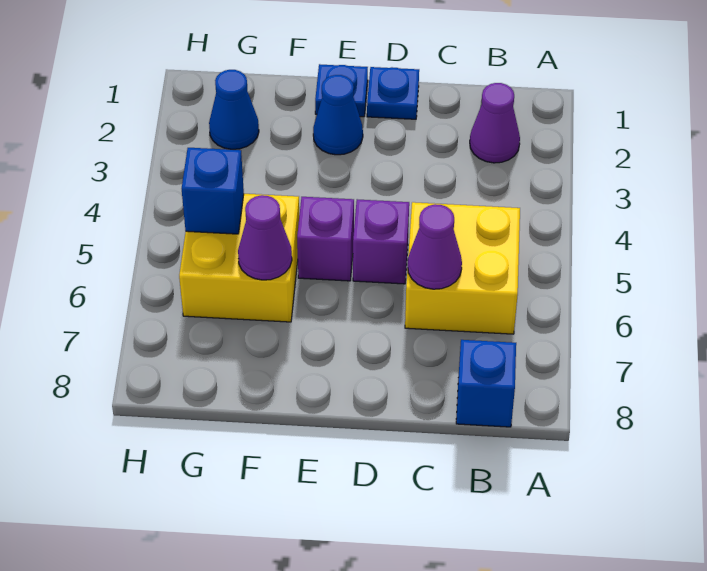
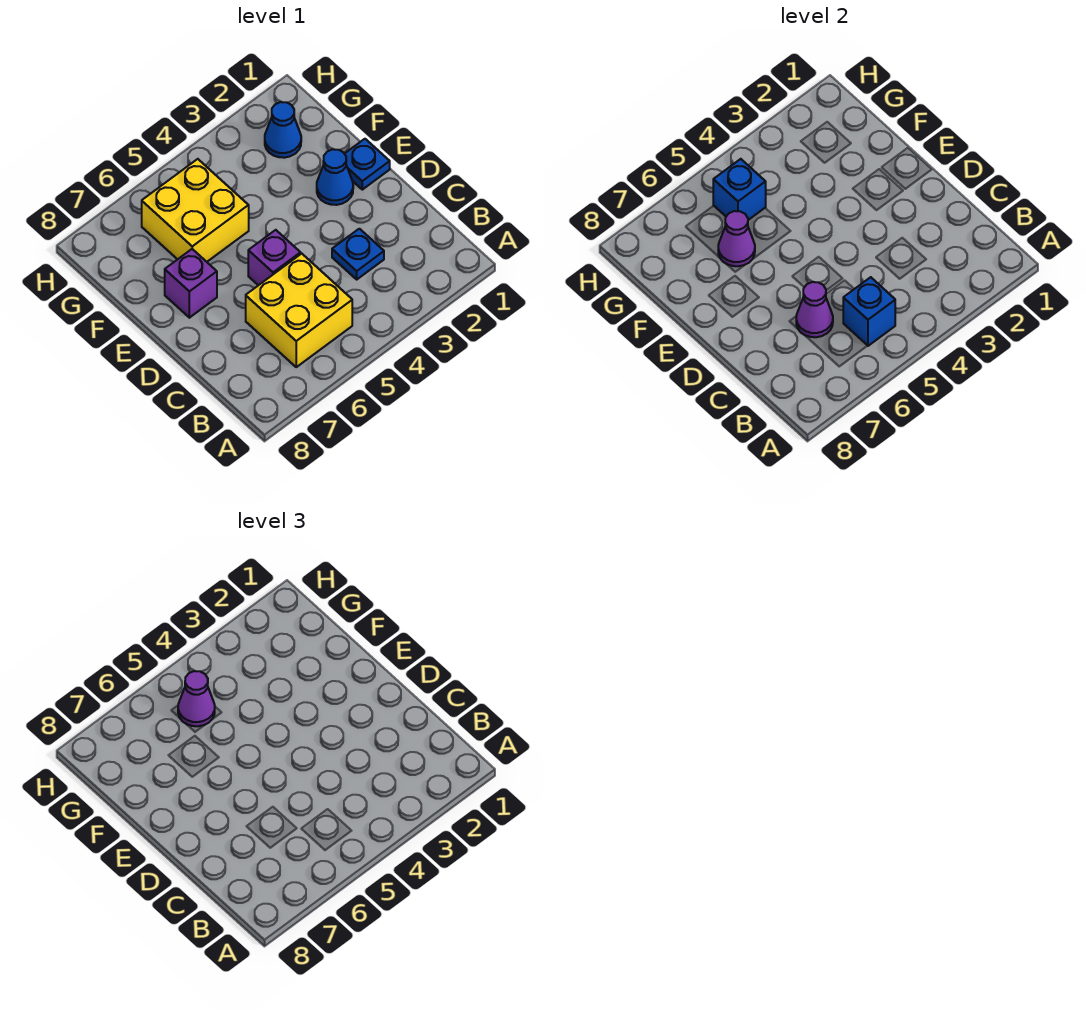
purple cone B2 level 1 -> purple cone G5 level 3
blue brick B8 level 1 -> blue brick B5 level 2
blue plate D1 level 1 -> blue plate C3 level 1
purple brick E5 level 1 -> purple brick E7 level 1

